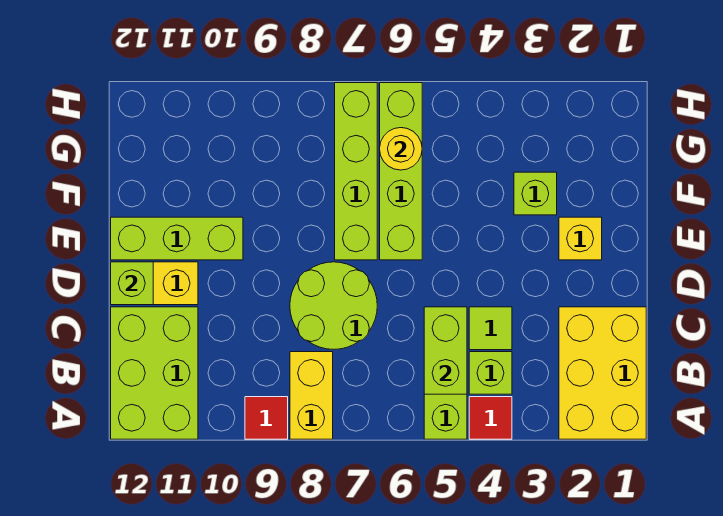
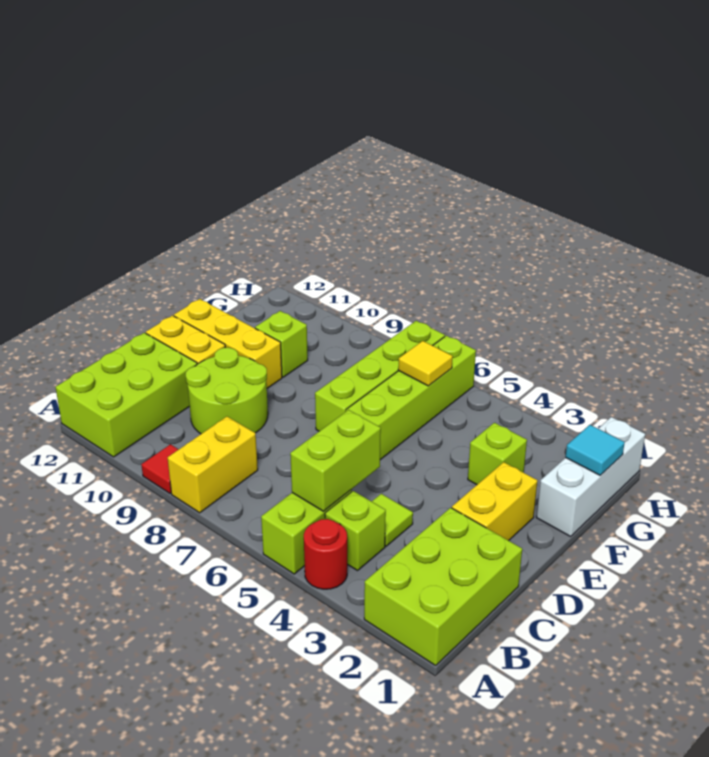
yellow brick A1:C2 level 1 -> lime brick A1:C2 level 1
red tile A4 level 1 -> red round brick A4 level 1
lime round brick C7:D8 level 1 -> lime round brick C9:D10 level 1
lime brick D12 level 2 -> lime brick F10 level 1
yellow brick E2 level 1 -> yellow brick D2:E2 level 1
lime brick E10:E12 level 1 -> yellow brick E10:E12 level 1
none -> white brick F1:H1 level 1
none -> cyan tile G1 level 2
yellow round brick G6 level 2 -> yellow tile G6 level 2

